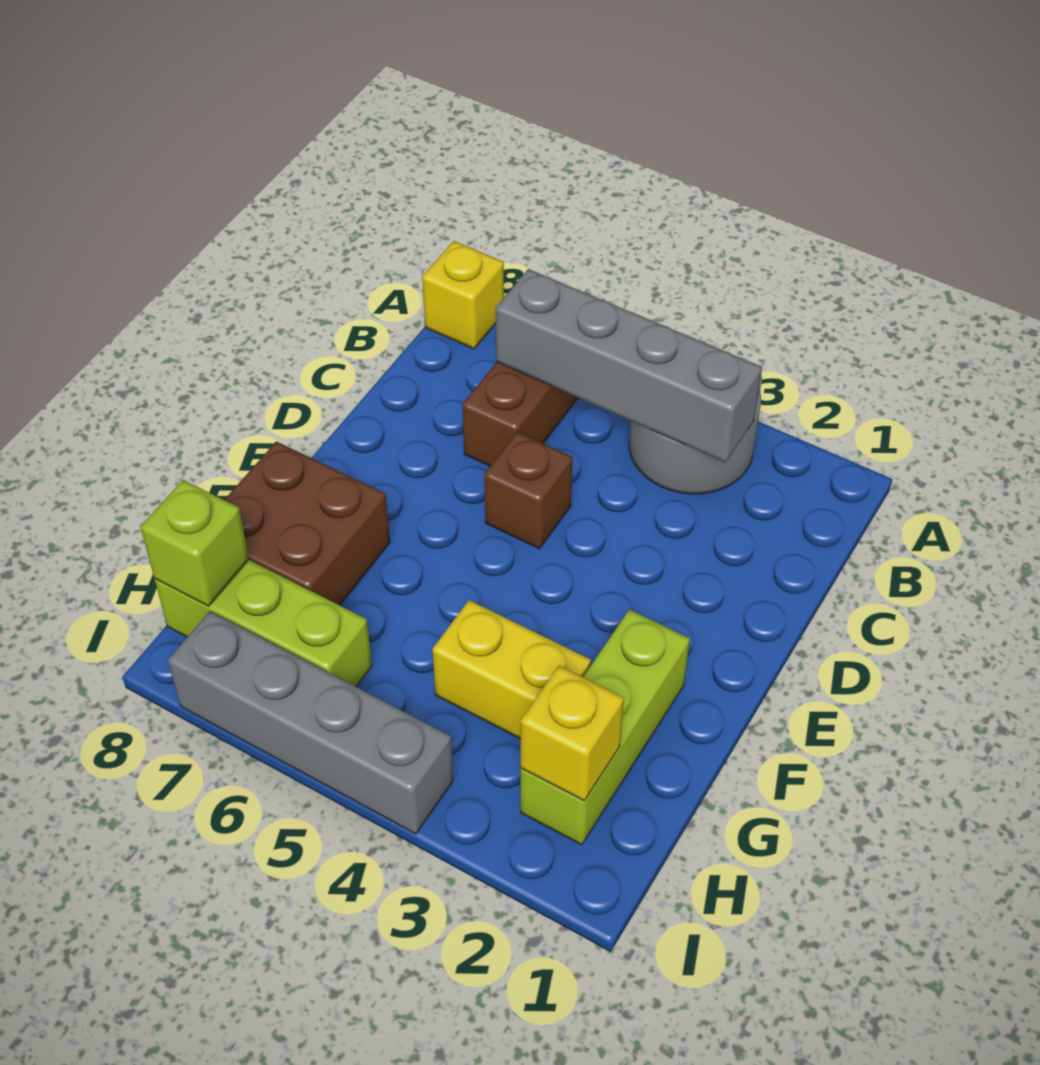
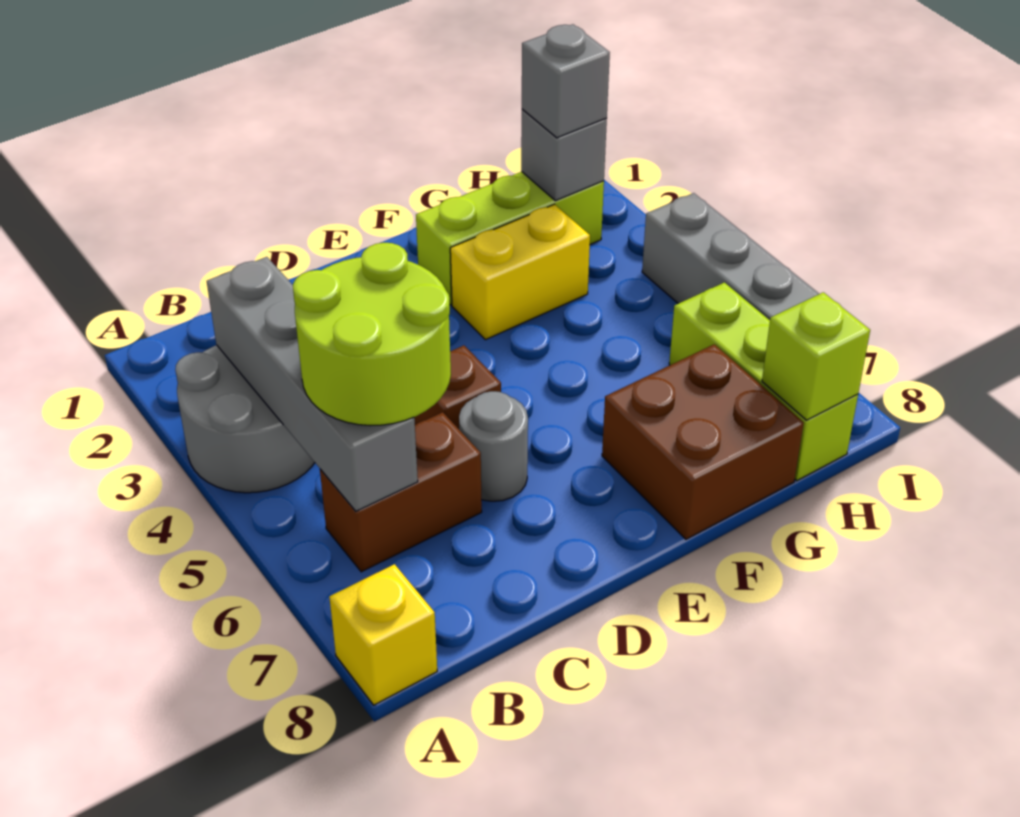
none -> lime round brick B5:C6 level 3
none -> grey round brick D6 level 1
yellow brick G3:G4 level 1 -> yellow brick F3:G3 level 1
yellow brick H2 level 2 -> grey brick H2 level 2
none -> grey brick H2 level 3

